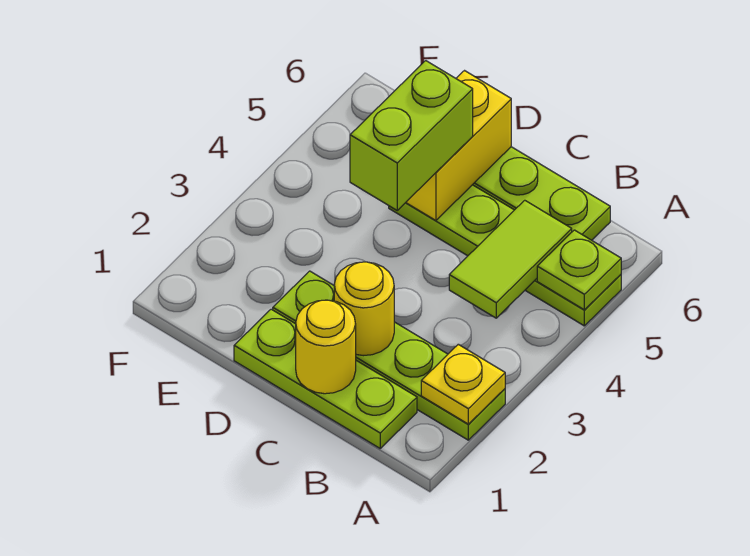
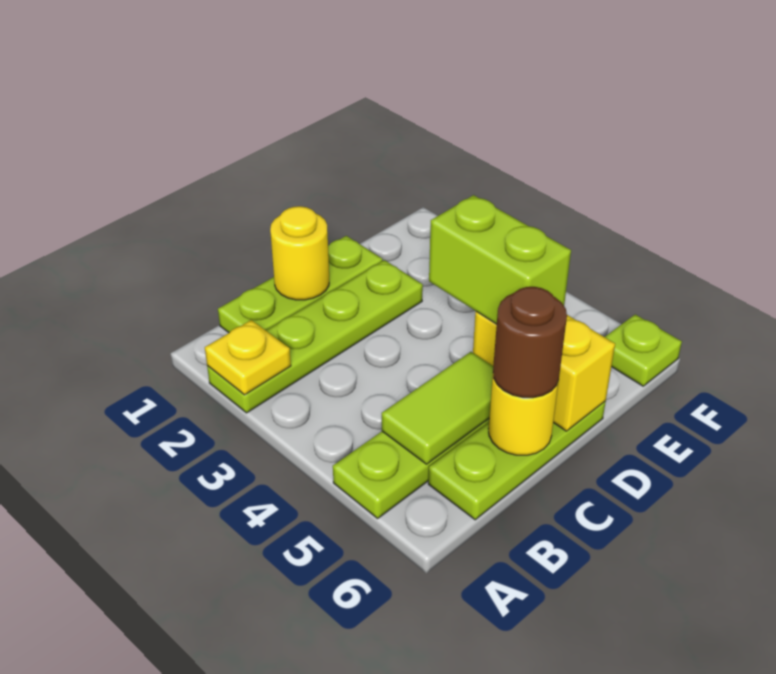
lime plate A5 level 2 -> lime plate F6 level 1
lime tile B4:B5 level 2 -> lime tile B5:C5 level 2
yellow round brick C2 level 2 -> yellow round brick C6 level 2
none -> brown round brick C6 level 3

